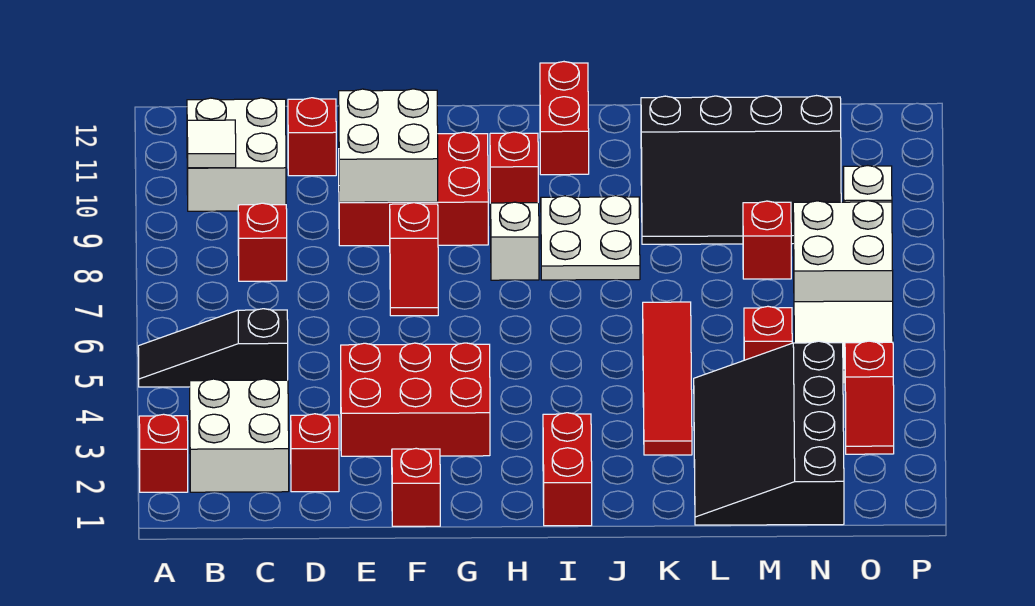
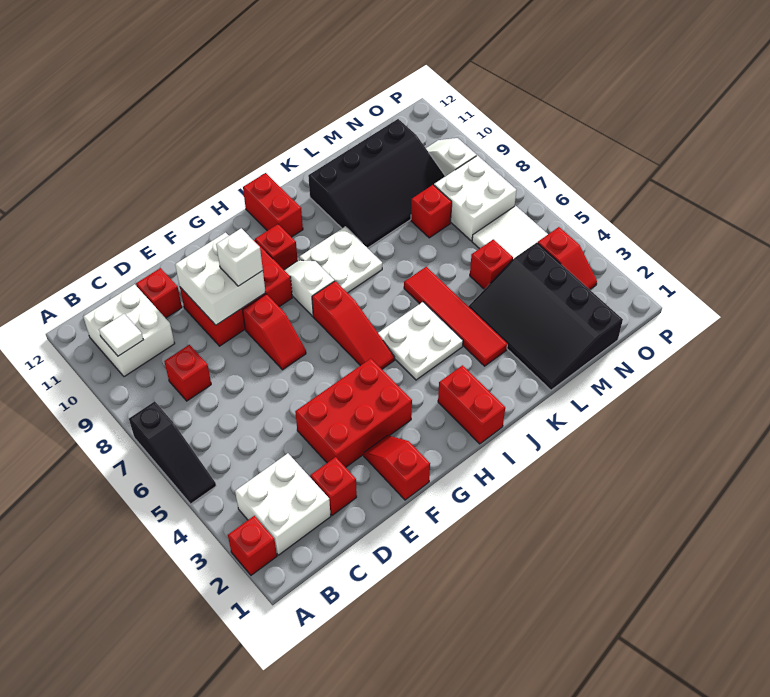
black slope A5:C5 level 1 top C -> black slope A5:A7 level 1 top 7
none -> white brick F9 level 3
none -> red slope H5:H7 level 1 top 7
none -> white plate I4:J5 level 1

